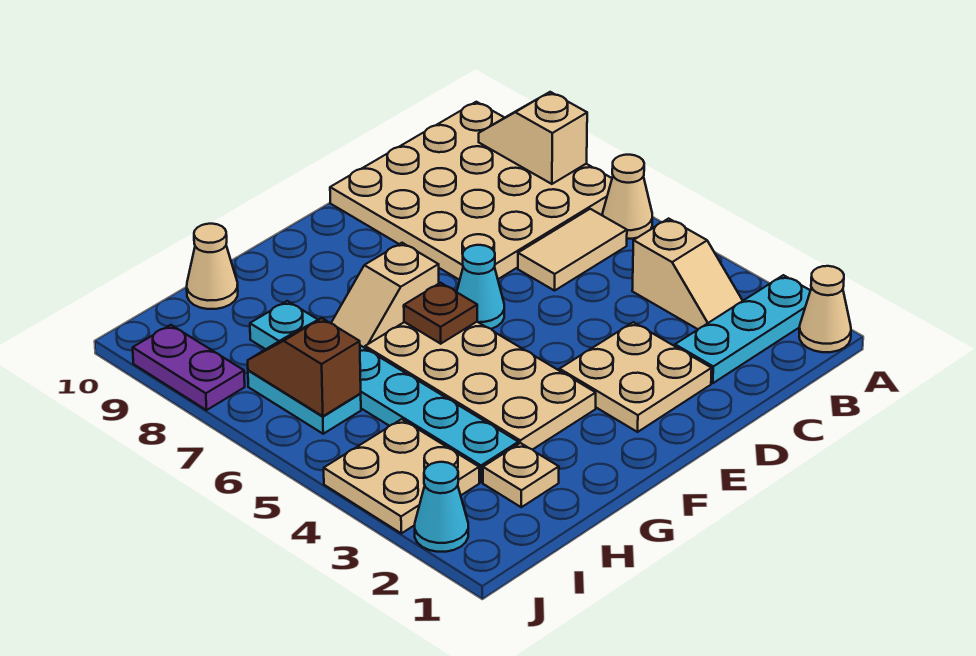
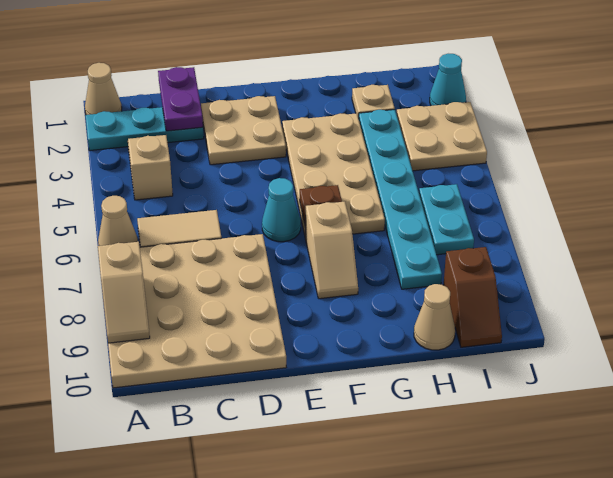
tan slope F7:G7 level 1 top F -> tan slope F7:F8 level 1 top 7
brown slope I6:I7 level 2 top 6 -> brown slope I9:I10 level 1 top 9
purple plate J8:J9 level 1 -> purple plate C1:C2 level 2

